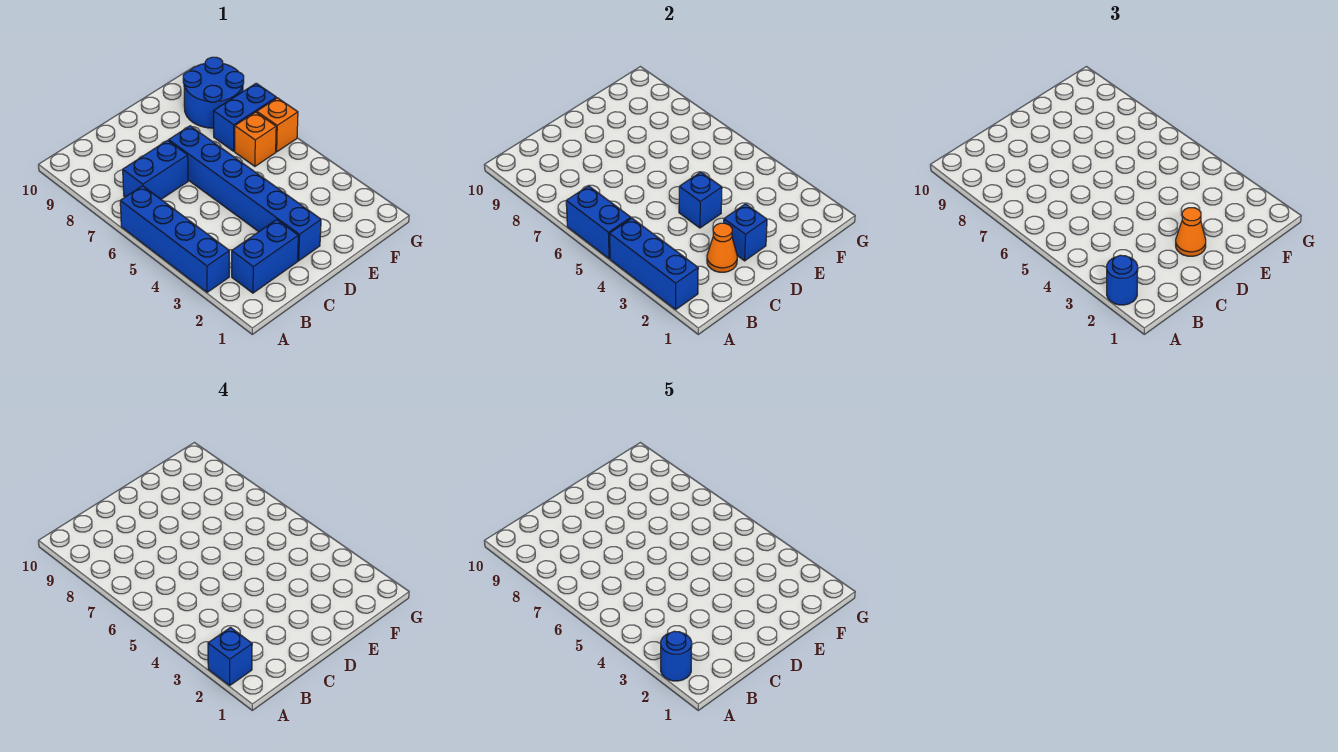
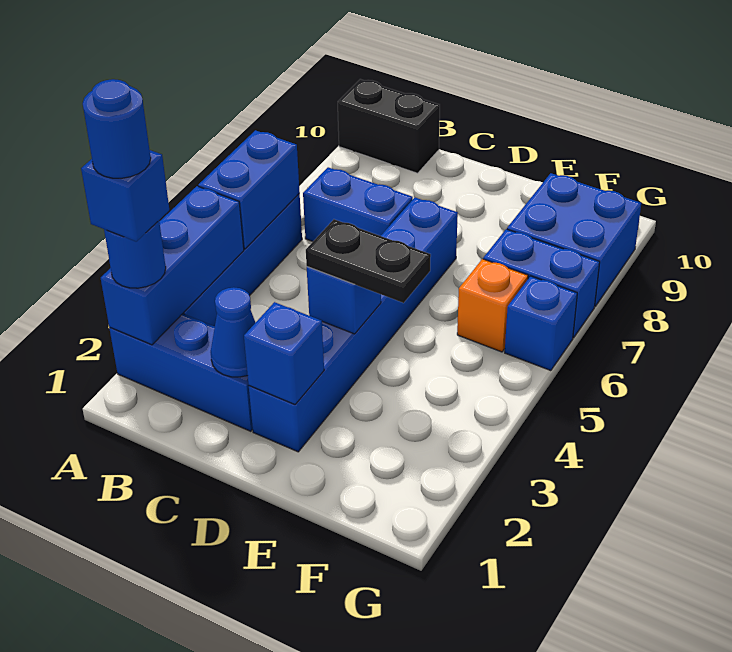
none -> black brick A10:B10 level 1
blue brick B2:C2 level 1 -> blue brick A2:C2 level 1
orange cone C2 level 2 -> blue cone C2 level 2
orange cone D2 level 3 -> none
none -> black plate D4:E4 level 3
blue round brick F8:G9 level 1 -> blue brick F8:G9 level 1
orange brick G6 level 1 -> blue brick G6 level 1

